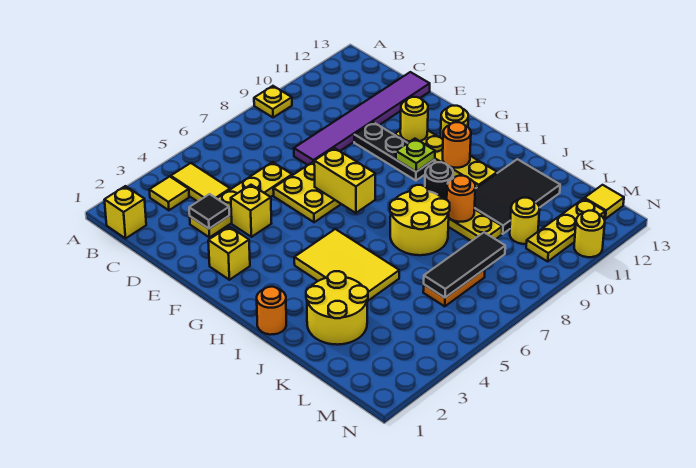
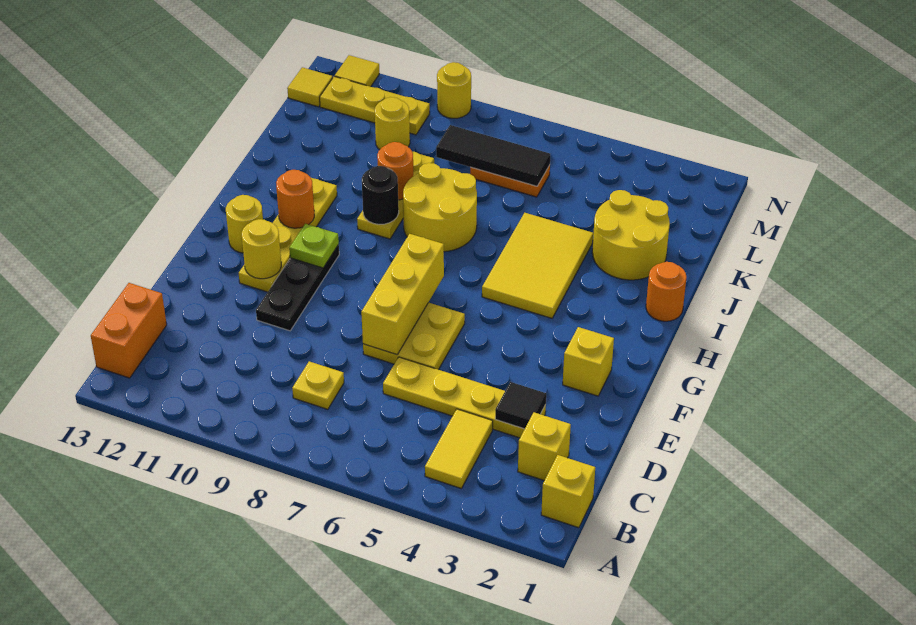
yellow plate A9 level 1 -> yellow plate C8 level 1
yellow tile B3 level 1 -> yellow tile N12 level 1
none -> orange brick B13:C13 level 1
purple tile D8:D13 level 1 -> none
yellow brick E4 level 1 -> yellow brick C2 level 1
yellow brick F7:G7 level 2 -> yellow brick E7:G7 level 2
black tile J10:K12 level 1 -> none
yellow round brick N11 level 1 -> yellow round brick N9 level 1

